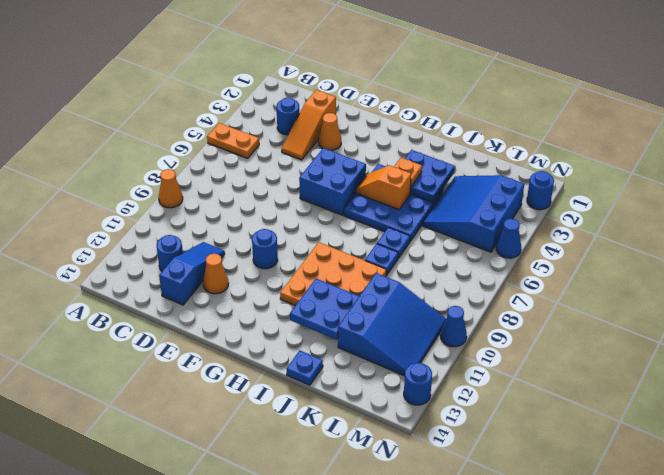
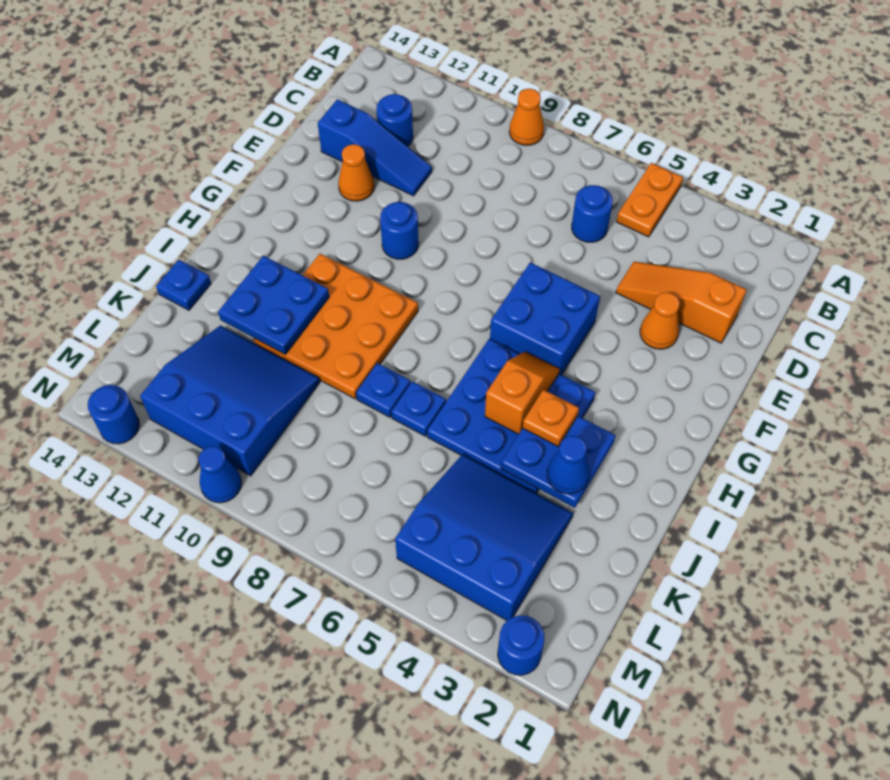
blue round brick C3 level 1 -> blue round brick C6 level 1
blue slope K10:M12 level 1 top K -> blue slope K10:M12 level 1 top M
blue cone N5 level 1 -> blue cone J3 level 3

